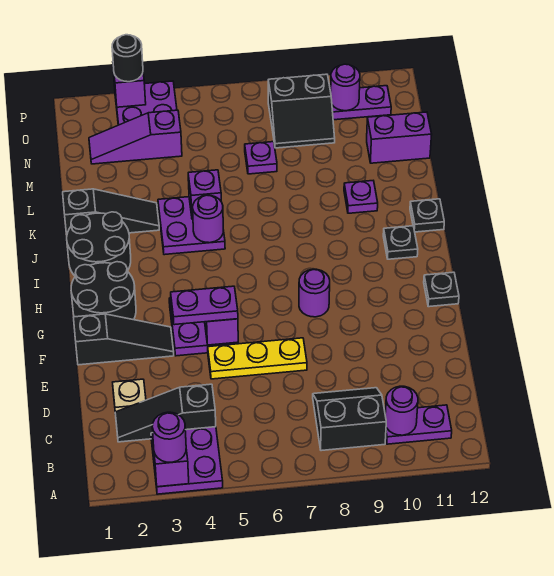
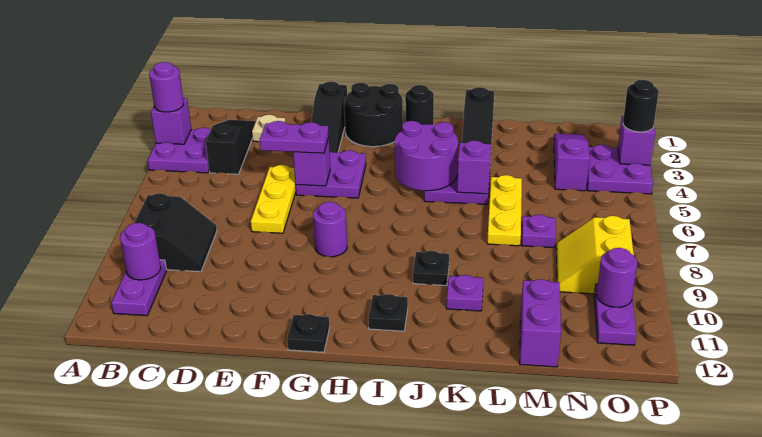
purple plate F4:F5 level 3 -> purple plate E5:F5 level 3
black round brick I1:J2 level 1 -> black round brick I1 level 1
purple round brick J5 level 2 -> purple round brick I4:J5 level 2
black plate J12 level 1 -> black plate J9 level 1
none -> yellow plate L5:L7 level 1
black slope N8:O9 level 1 top O -> yellow slope N8:O9 level 1 top O

